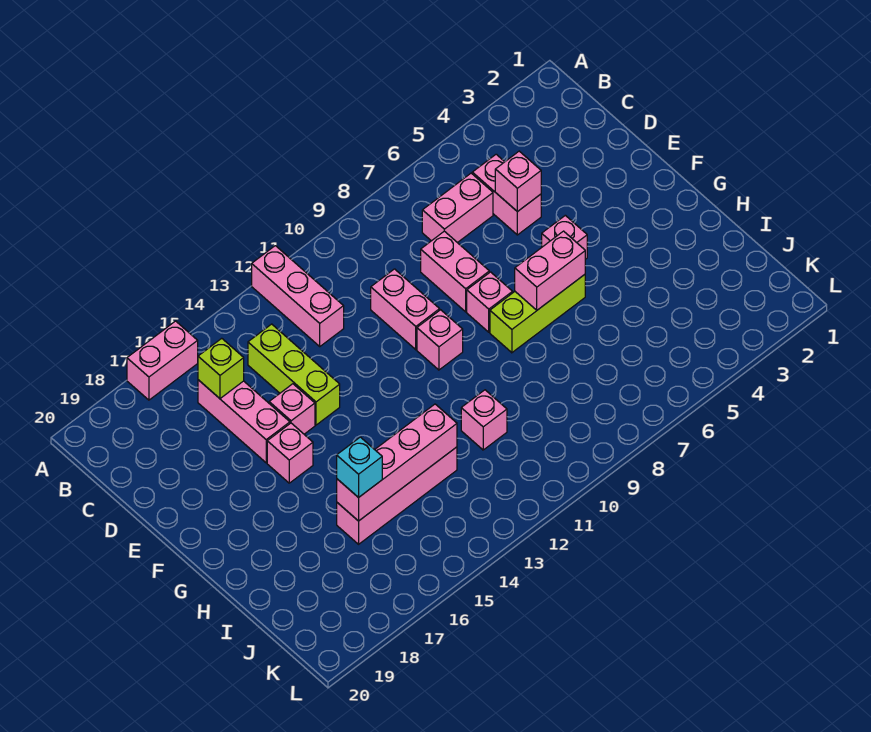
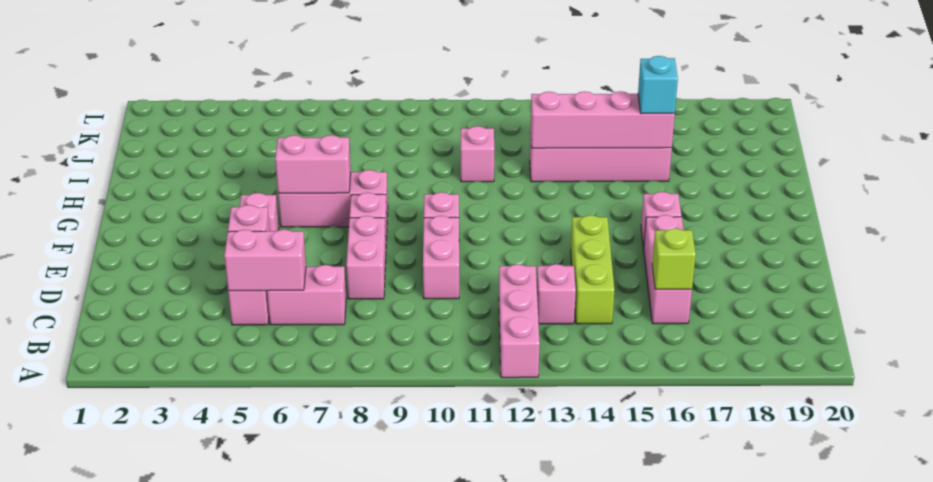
pink brick A16:A17 level 1 -> pink brick C5:C6 level 2
pink brick E15 level 1 -> pink brick C13 level 1
lime brick G6:G8 level 1 -> pink brick G6:G8 level 1

